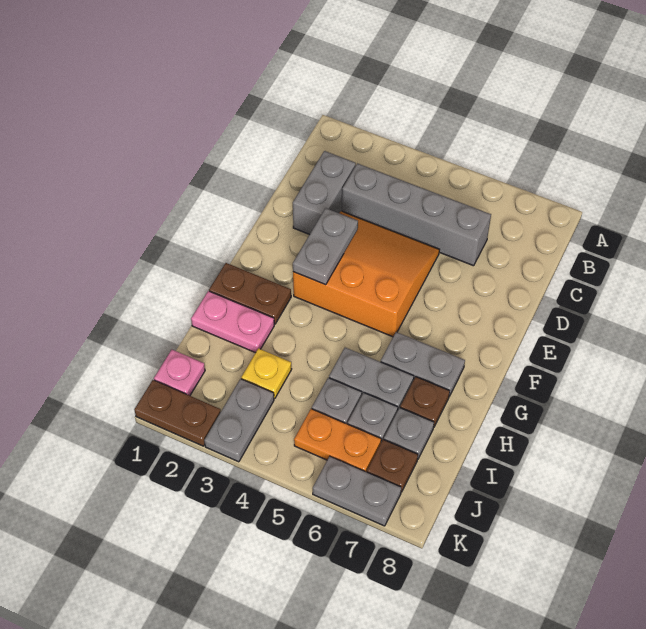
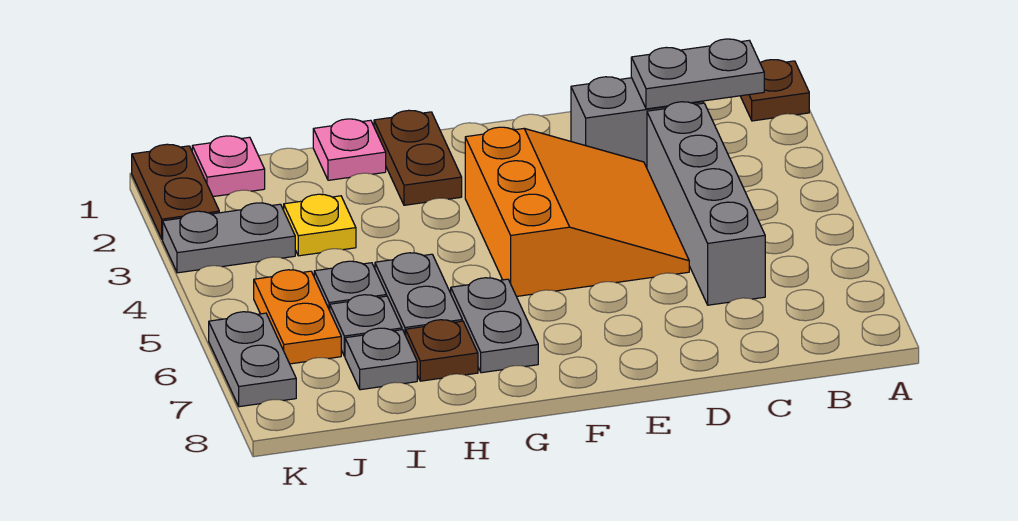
grey plate E3:F3 level 2 -> grey plate B2:C2 level 2
pink plate H1:H2 level 1 -> pink plate H1 level 1
brown plate J7 level 1 -> brown plate A1 level 1

